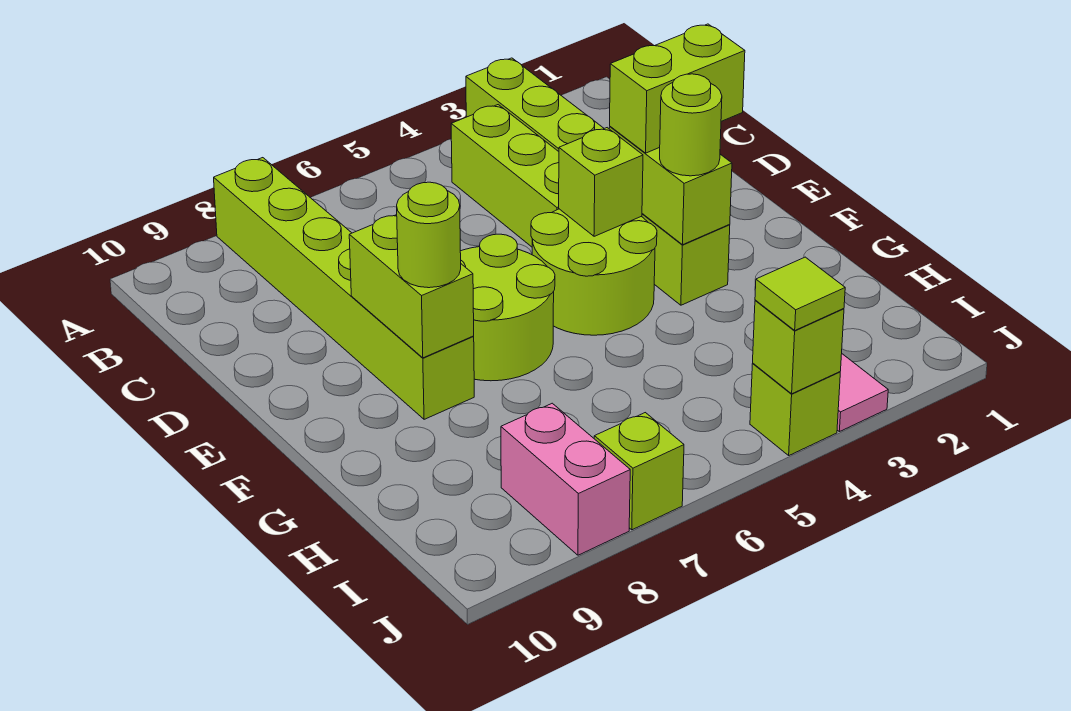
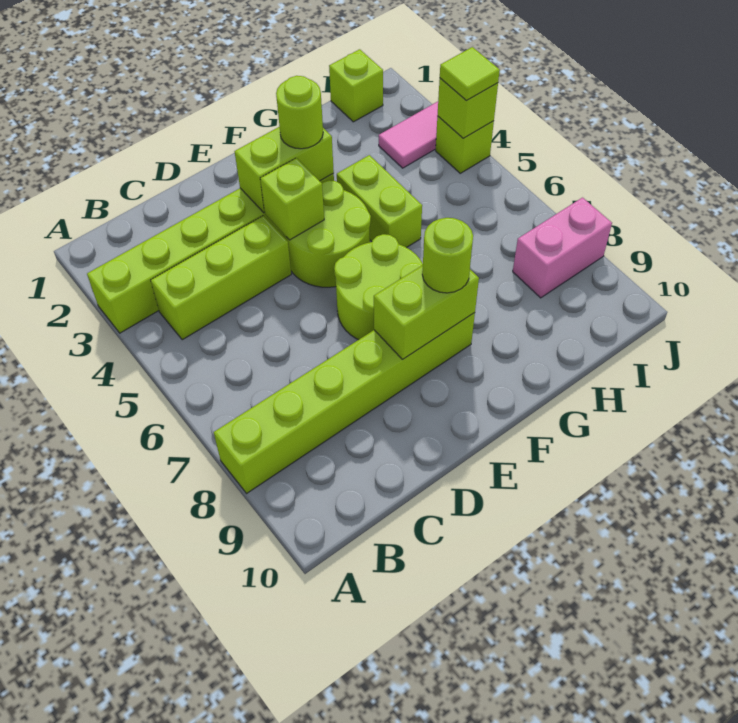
lime brick E2:E3 level 3 -> lime brick G4:G5 level 1
lime brick J7 level 1 -> lime brick I1 level 1

